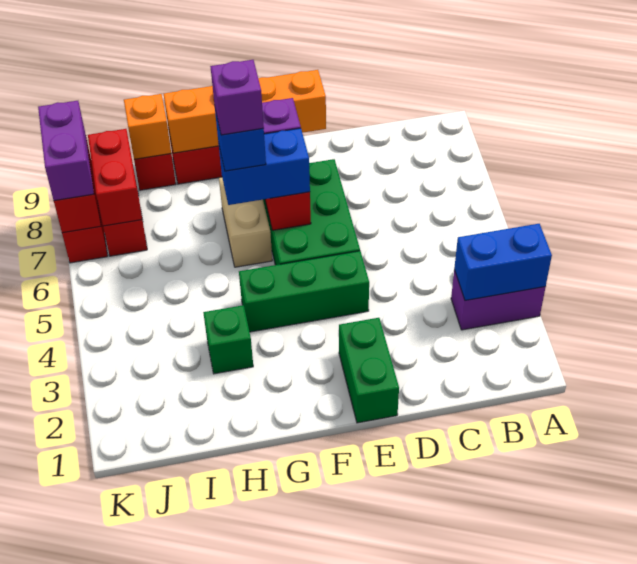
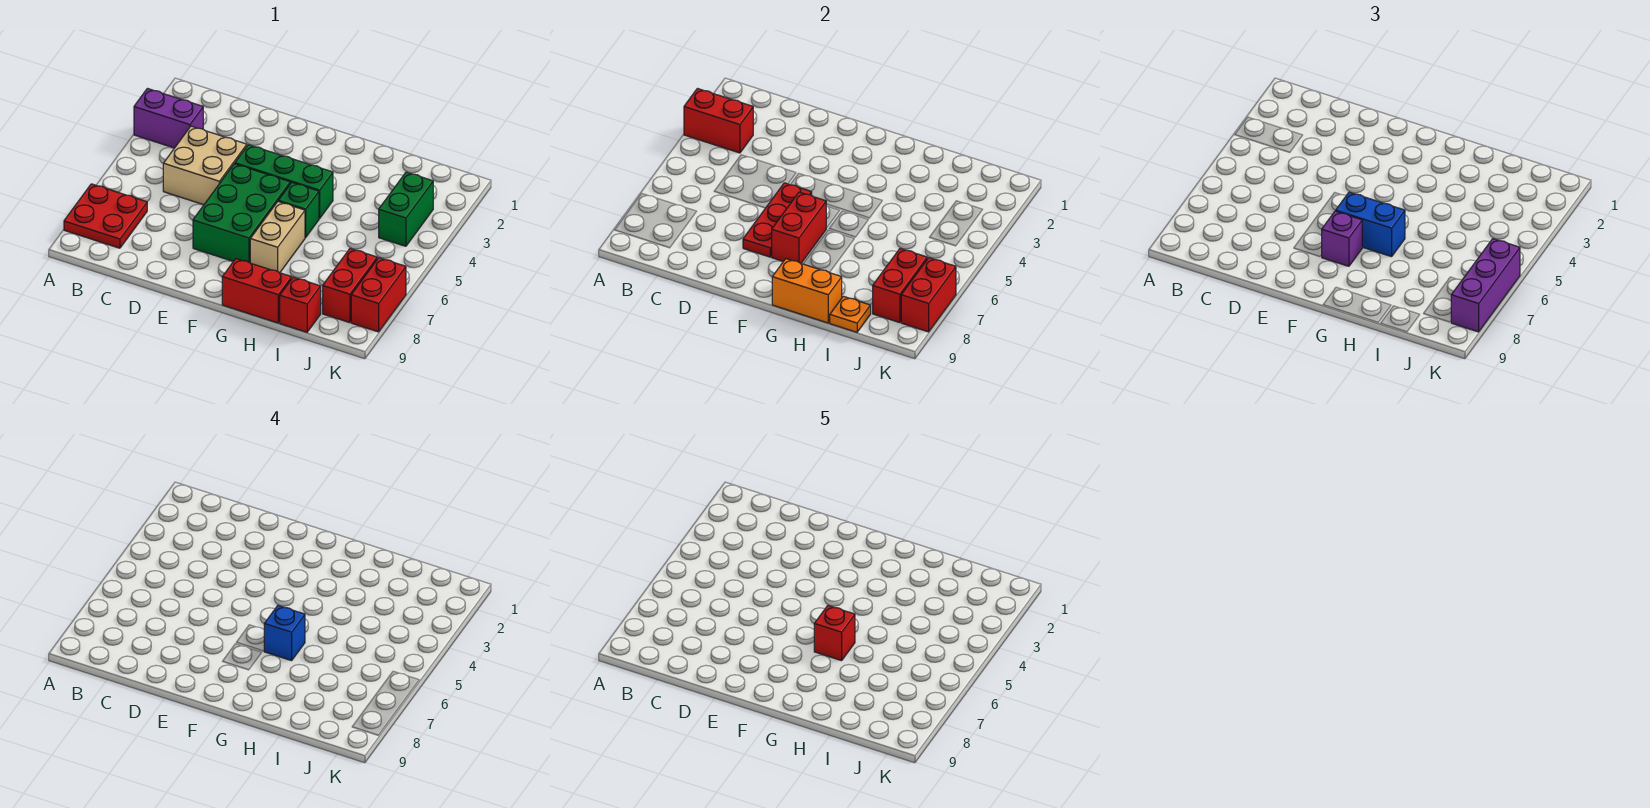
blue brick A3:B3 level 2 -> red brick A3:B3 level 2
none -> red plate A7:B8 level 1
none -> tan brick C4:D5 level 1
green brick E1:E2 level 1 -> green brick J3:J4 level 1
none -> red plate E5:E7 level 2
orange brick E9:H9 level 2 -> orange brick G9:H9 level 2
purple brick G6 level 5 -> red brick G6 level 5
green brick H3 level 1 -> green brick G5 level 1
orange brick I9 level 2 -> orange plate I9 level 2
purple brick K7:K8 level 3 -> purple brick K6:K8 level 3

